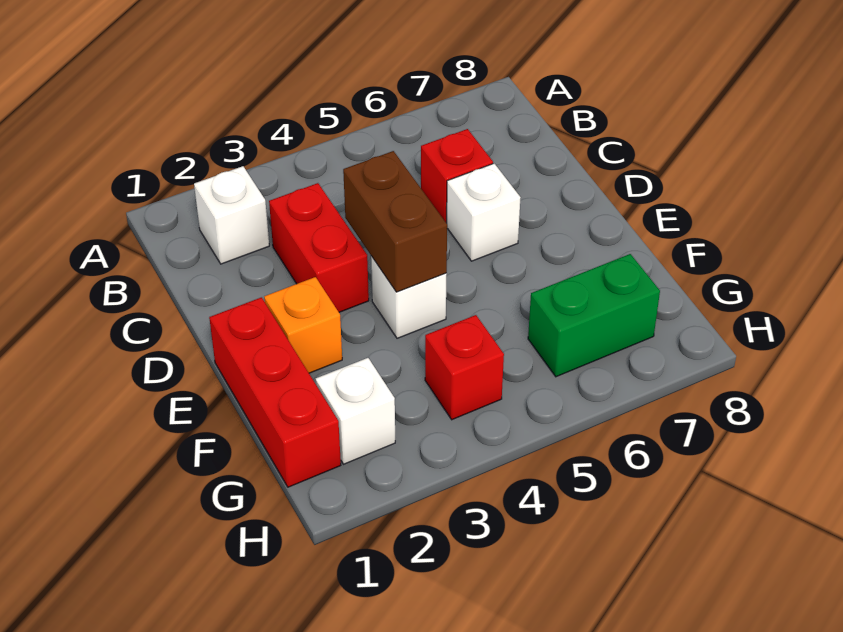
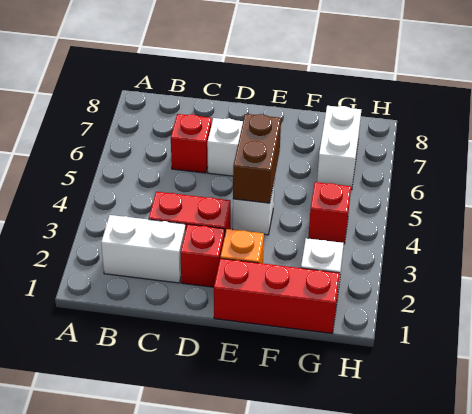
white brick B2 level 1 -> white brick B2:C2 level 1
none -> red brick D2 level 1
brown brick D4:E4 level 2 -> brown brick E4:E5 level 2
green brick G6:G7 level 1 -> white brick G6:G7 level 1

